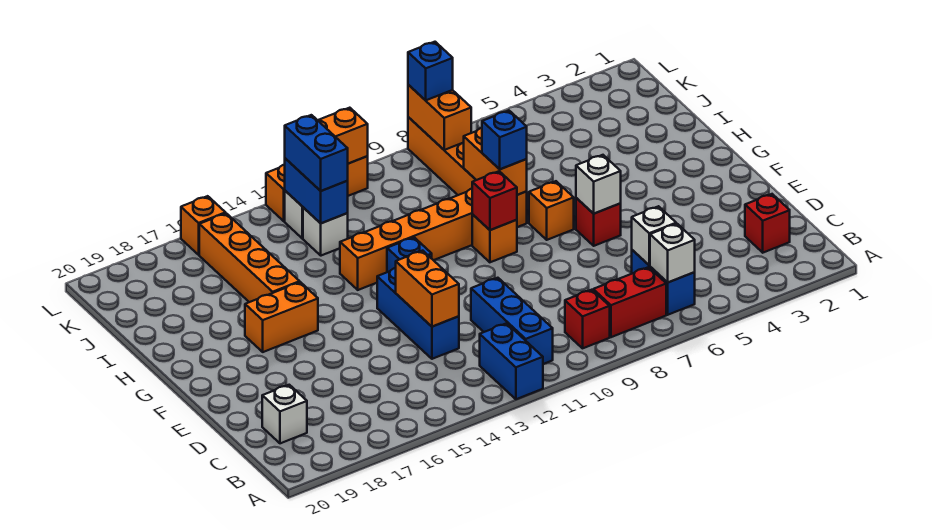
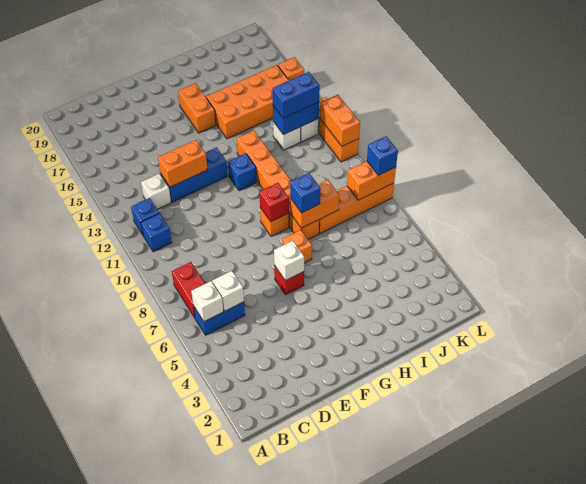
blue brick A12:B12 level 1 -> blue brick B12 level 1
red brick B9 level 1 -> none
blue brick B11:D11 level 1 -> blue brick B11 level 1
red brick C2 level 1 -> none
white brick C19 level 1 -> white brick C13 level 1
orange brick H16:K16 level 1 -> orange brick H15:K16 level 1

